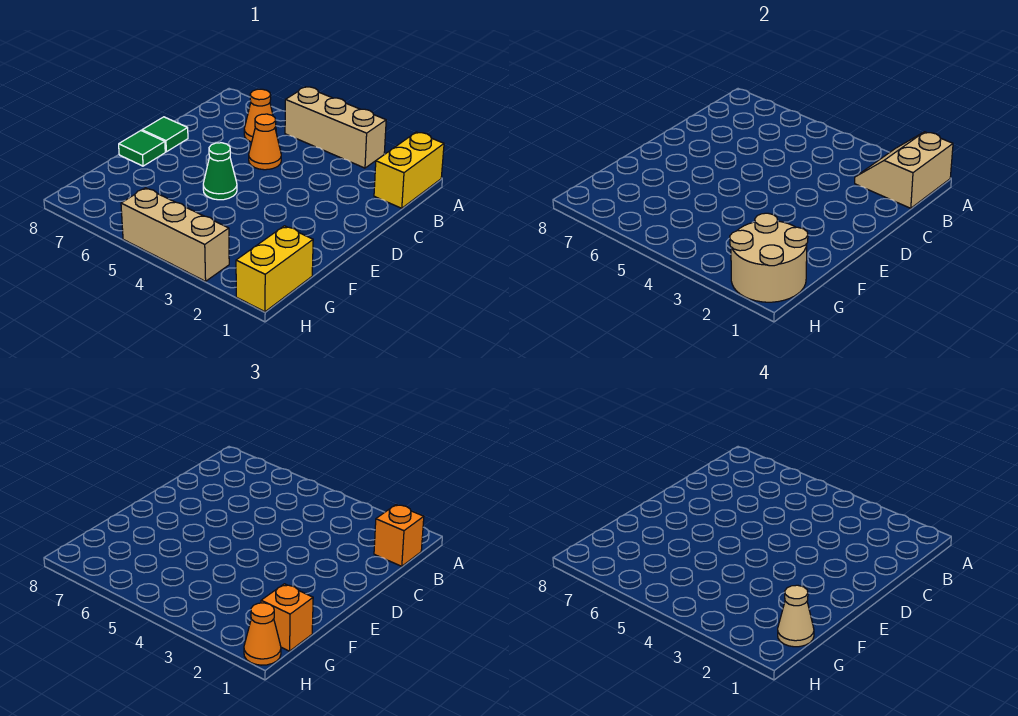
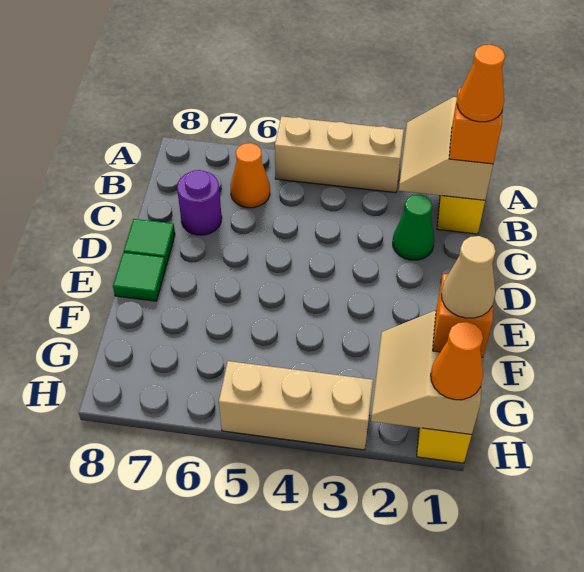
orange cone C5 level 1 -> orange cone B1 level 4
none -> purple round brick C7 level 1
green cone E5 level 1 -> green cone C2 level 1
tan round brick G1:H2 level 2 -> tan slope G1:H2 level 2 top 1

